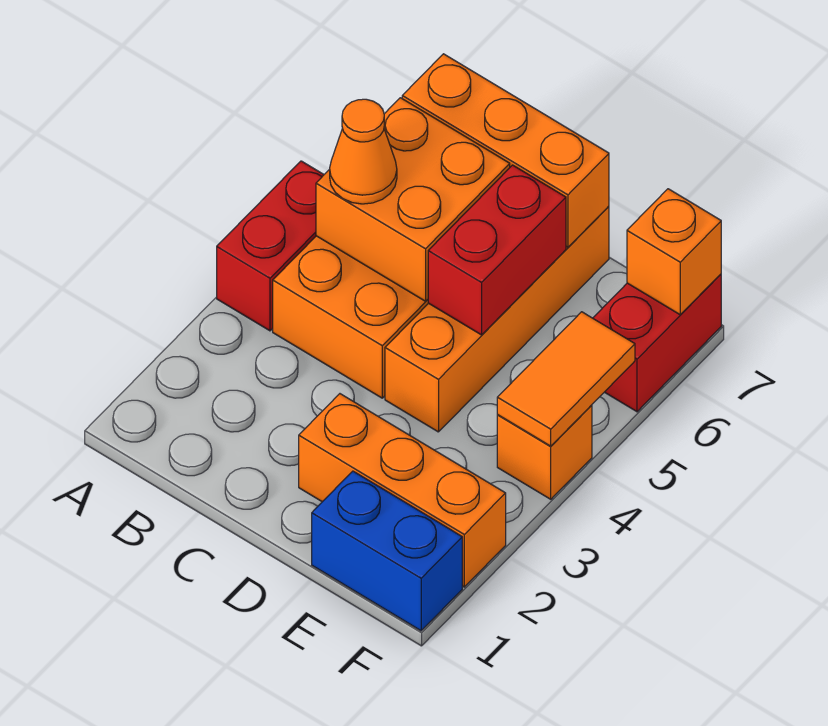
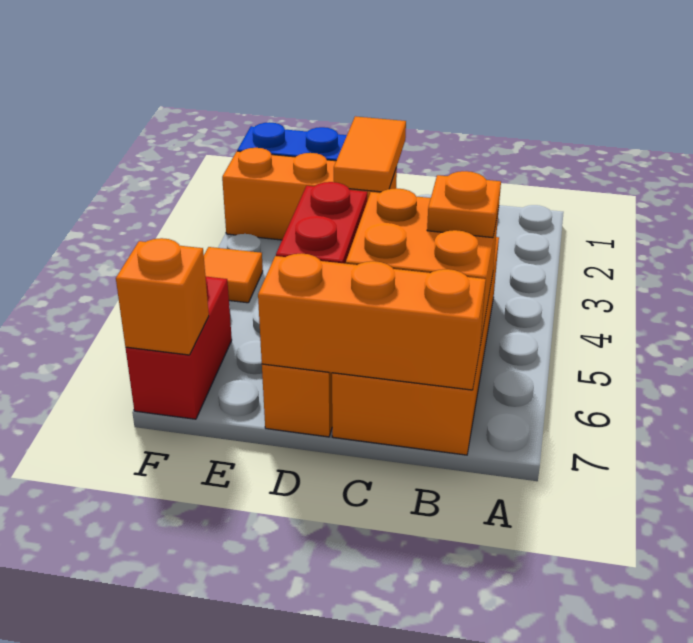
red brick A4:A5 level 1 -> none
orange cone B5 level 3 -> orange plate B5 level 3
orange brick F4 level 1 -> orange tile F4 level 1
orange tile F4:F5 level 2 -> orange tile D1:D2 level 2

